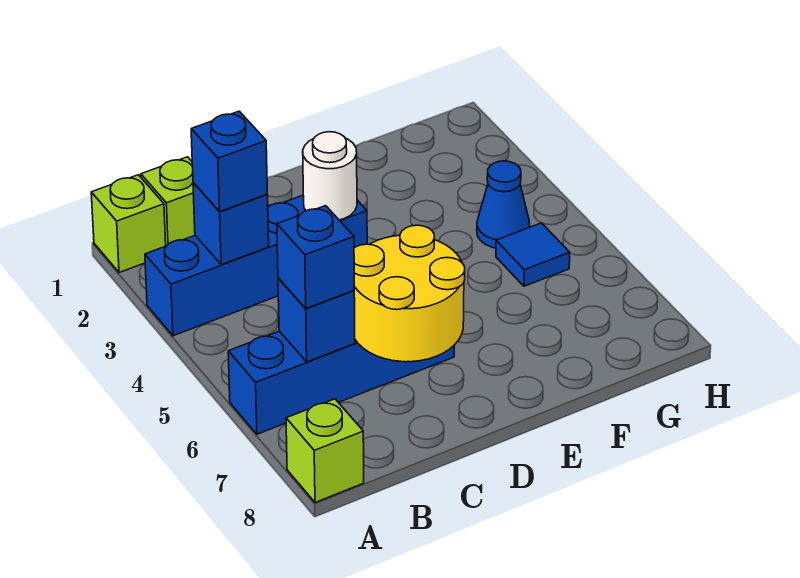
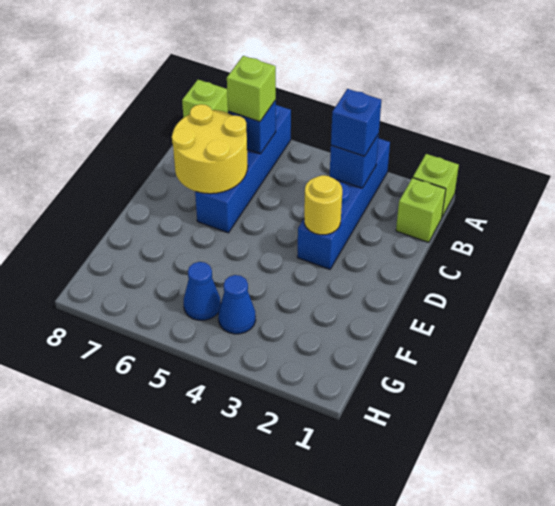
blue brick B6 level 3 -> lime brick B6 level 3
white round brick D3 level 2 -> yellow round brick D3 level 2
blue tile G5 level 1 -> blue cone G5 level 1

